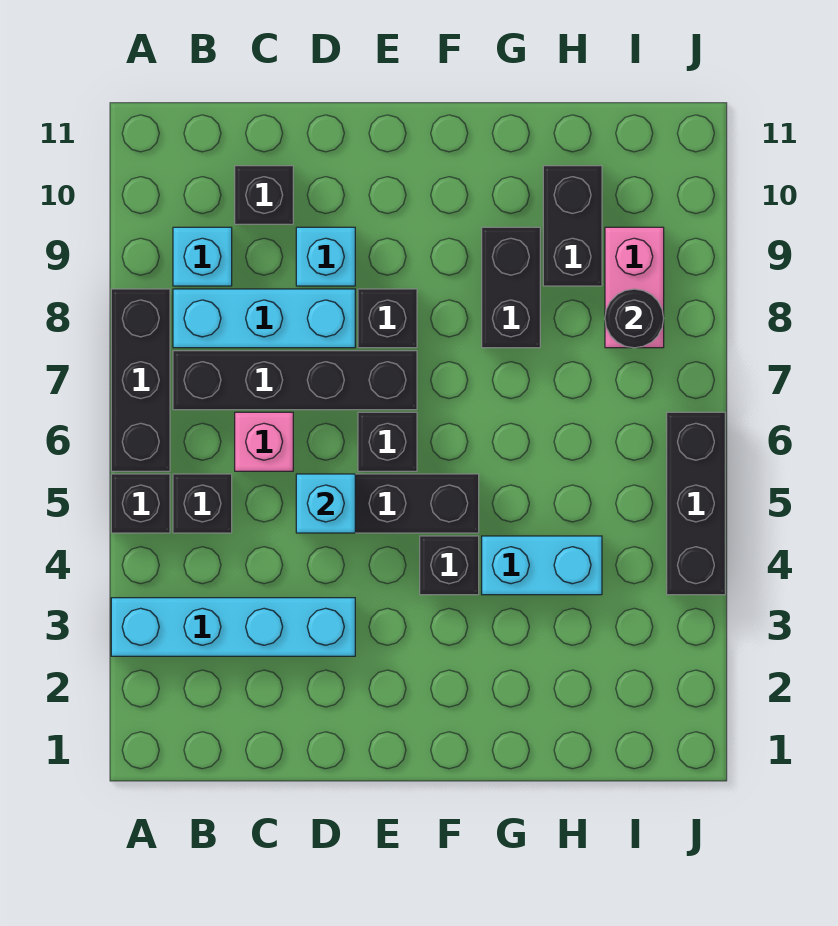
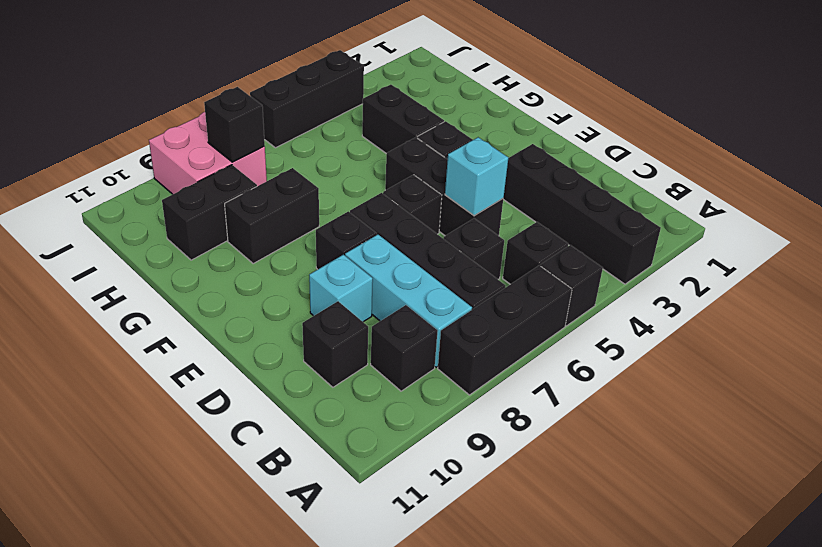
cyan brick A3:D3 level 1 -> black brick A3:D3 level 1
cyan brick B9 level 1 -> black brick B9 level 1
pink brick C6 level 1 -> black brick C6 level 1
cyan brick G4:H4 level 1 -> black brick G4:H4 level 1
pink brick I8:I9 level 1 -> pink brick I8:J9 level 1
black round brick I8 level 2 -> black brick I8 level 2

